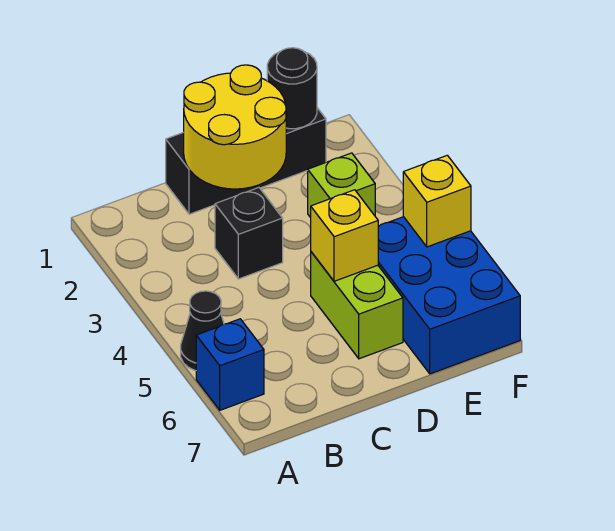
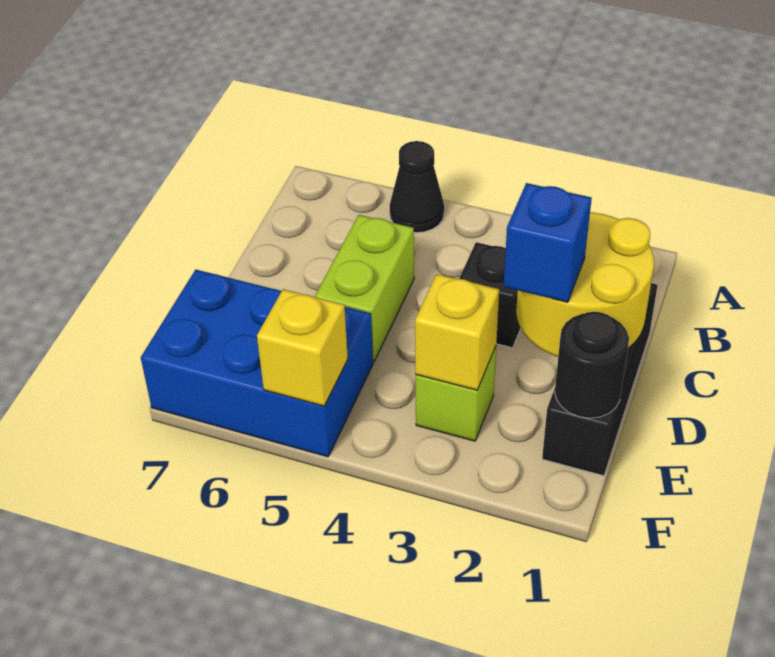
blue brick A6 level 1 -> blue brick D2 level 3
lime brick D5:D6 level 1 -> lime brick C5:D5 level 1
yellow brick D5 level 2 -> yellow brick E3 level 2

